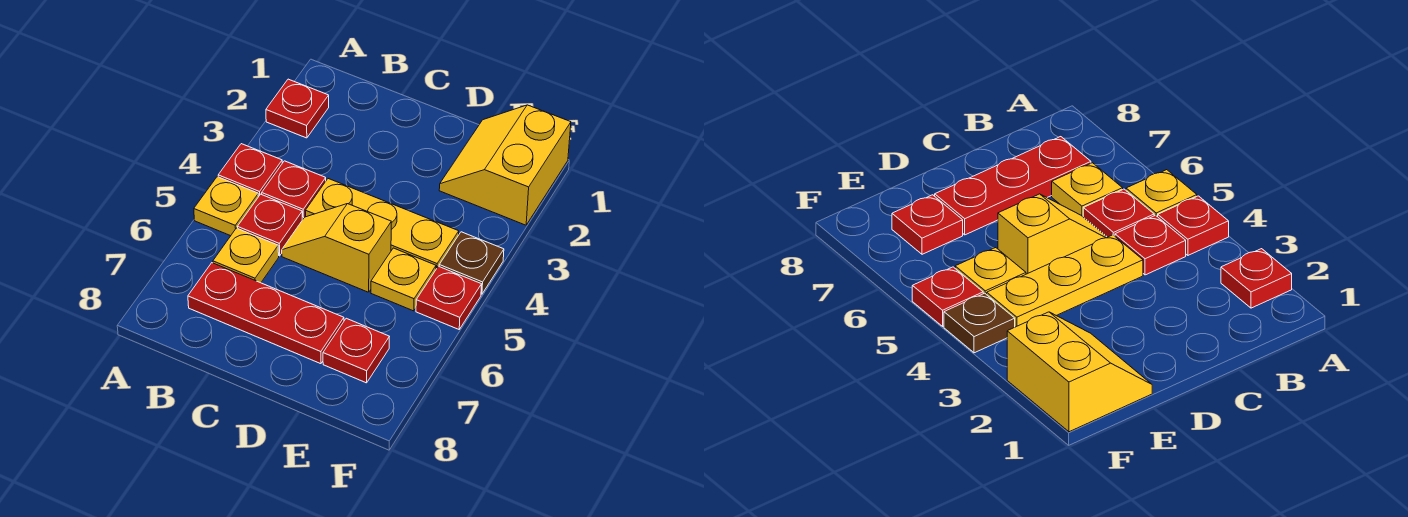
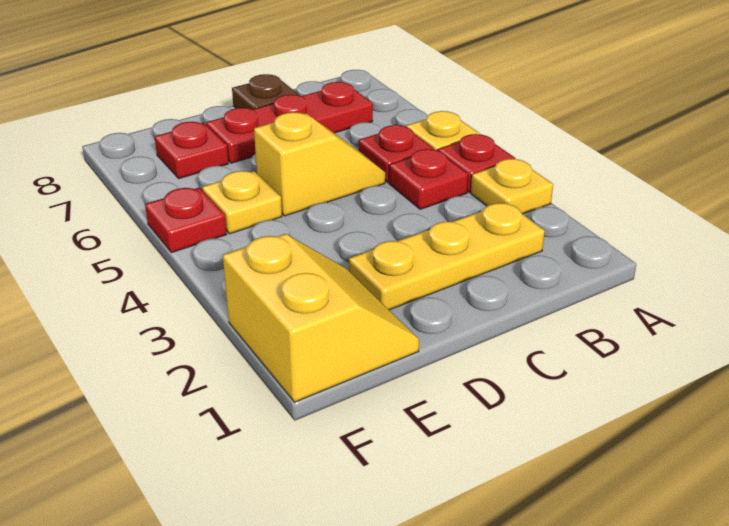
red plate A2 level 1 -> none
yellow plate B6 level 1 -> yellow plate A3 level 1
yellow plate C4:E4 level 1 -> yellow plate B2:D2 level 1
brown plate F4 level 1 -> brown plate C8 level 1

